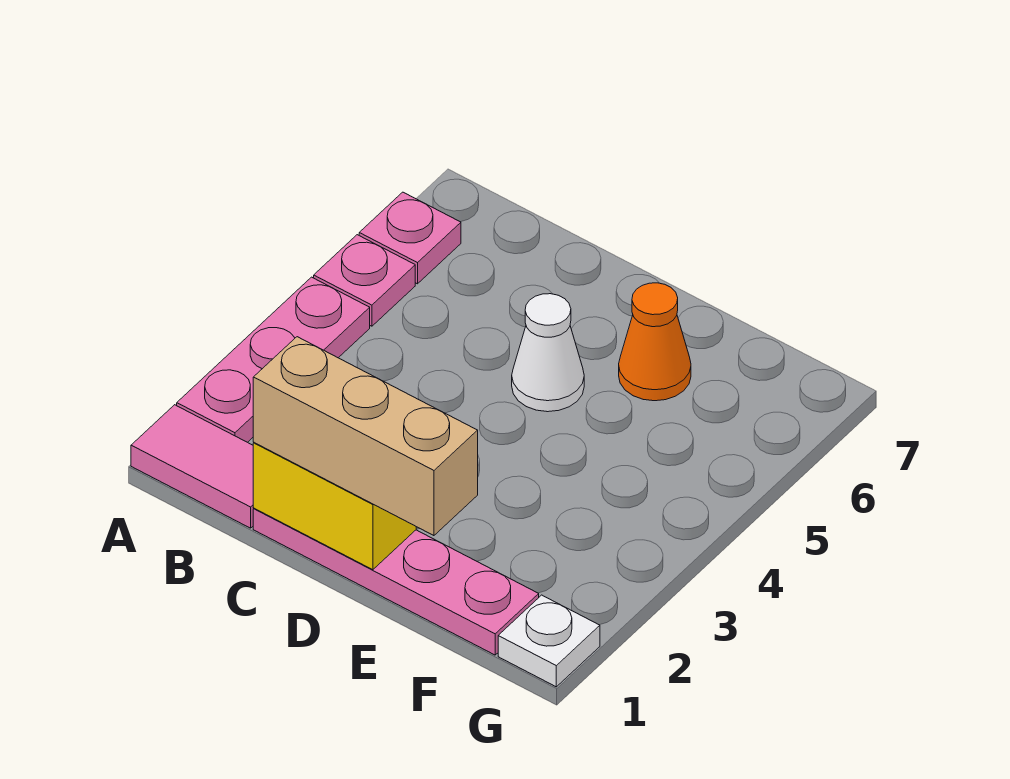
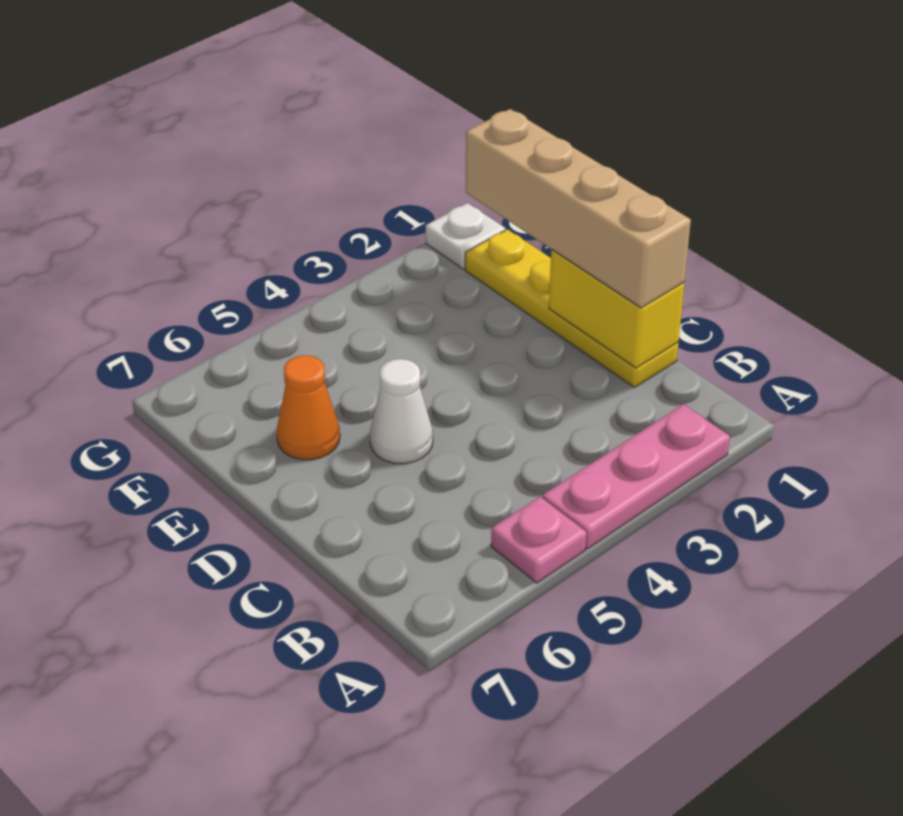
pink tile A1:B1 level 1 -> none
pink plate A6 level 1 -> none
pink plate C1:F1 level 1 -> yellow plate C1:F1 level 1
tan brick C1:E1 level 3 -> tan brick C1:F1 level 3

